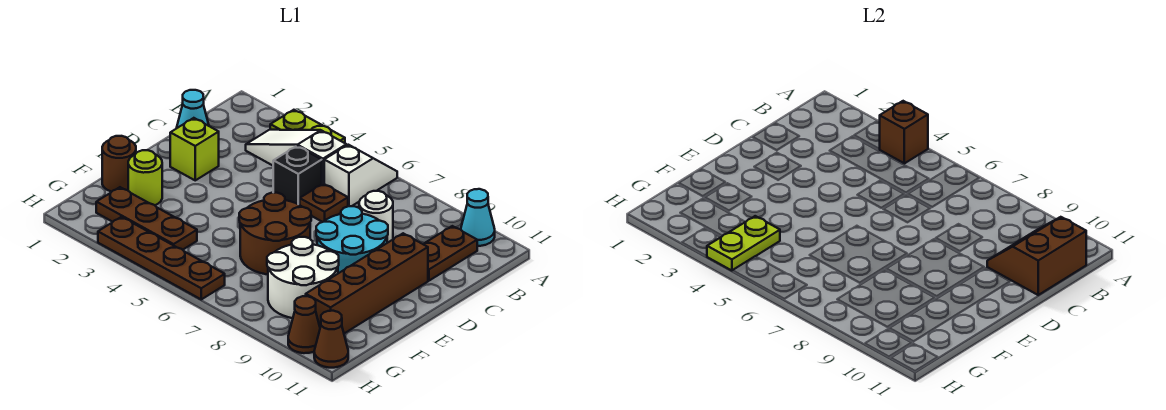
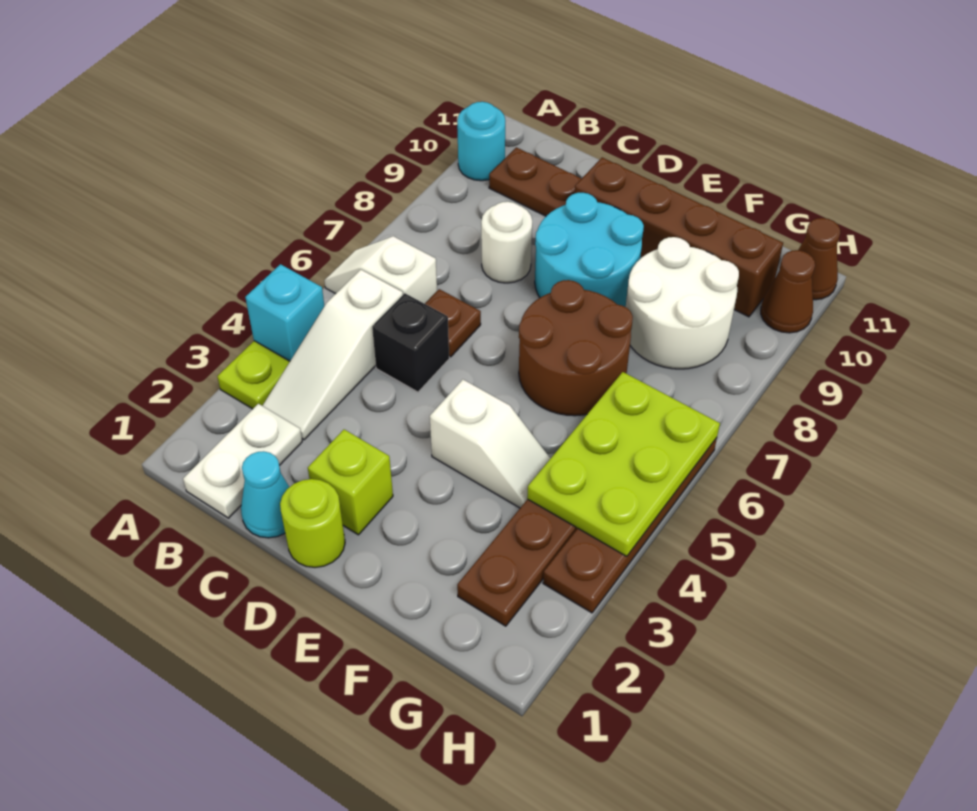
brown brick A4 level 2 -> cyan brick A4 level 2
cyan cone A10 level 1 -> cyan round brick A10 level 1
none -> white plate B1:B2 level 1
brown slope B10:C11 level 2 top 11 -> none
none -> white slope E4:F4 level 1 top E
brown round brick F1 level 1 -> none
lime round brick F2 level 1 -> lime round brick D1 level 1
lime plate G4:H4 level 2 -> lime plate G4:H6 level 2

